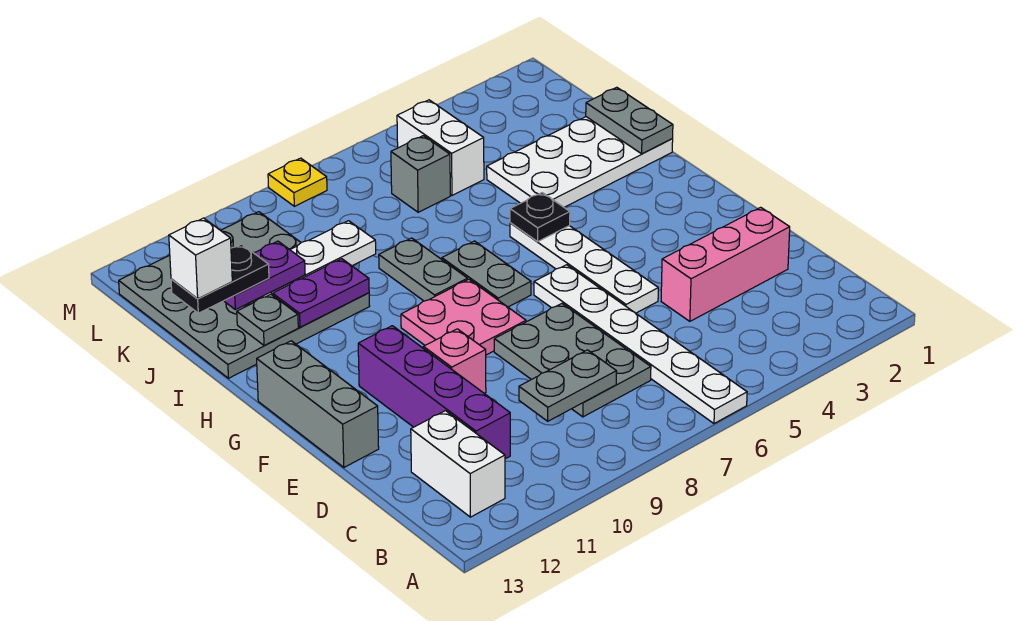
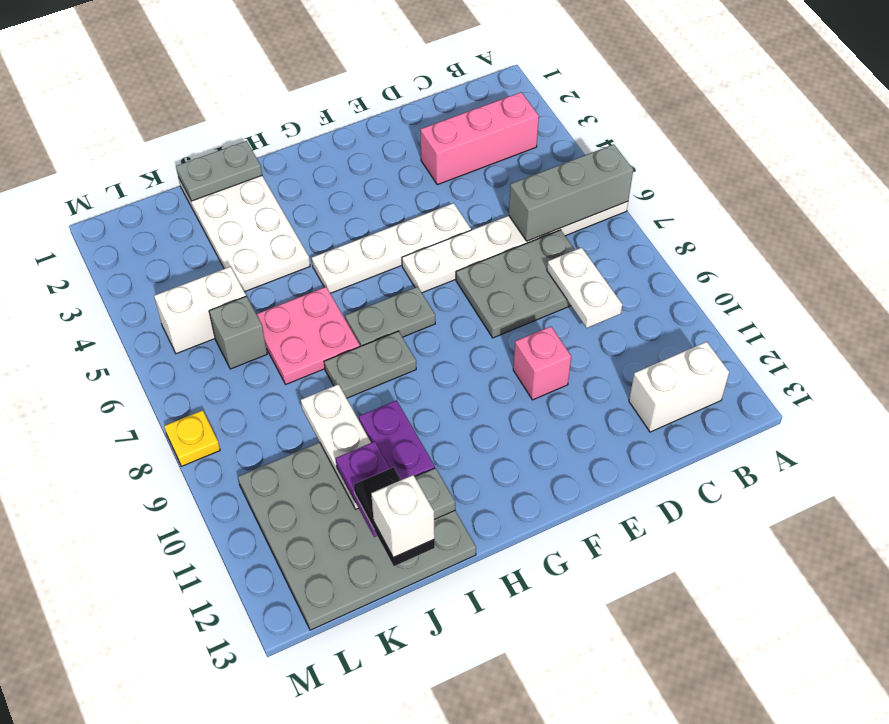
grey plate C8:C9 level 2 -> white plate C8:C9 level 2
purple brick C11:F11 level 1 -> none
pink brick D2:D4 level 1 -> pink brick B3:D3 level 1
grey brick E13:G13 level 1 -> grey brick A6:C6 level 2
pink plate F8:G9 level 1 -> pink plate I6:J7 level 1
black plate H5 level 2 -> none

